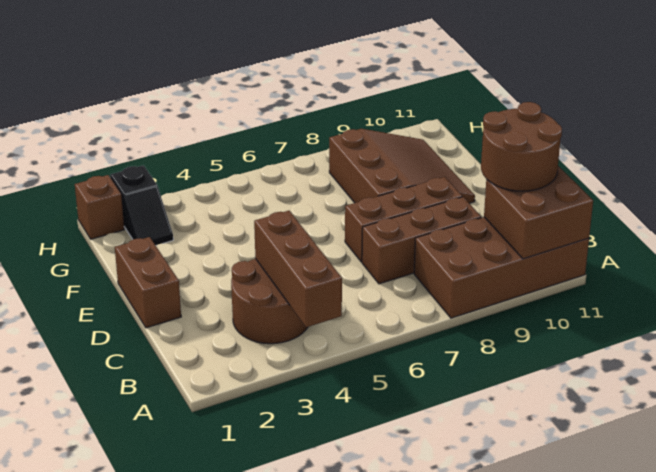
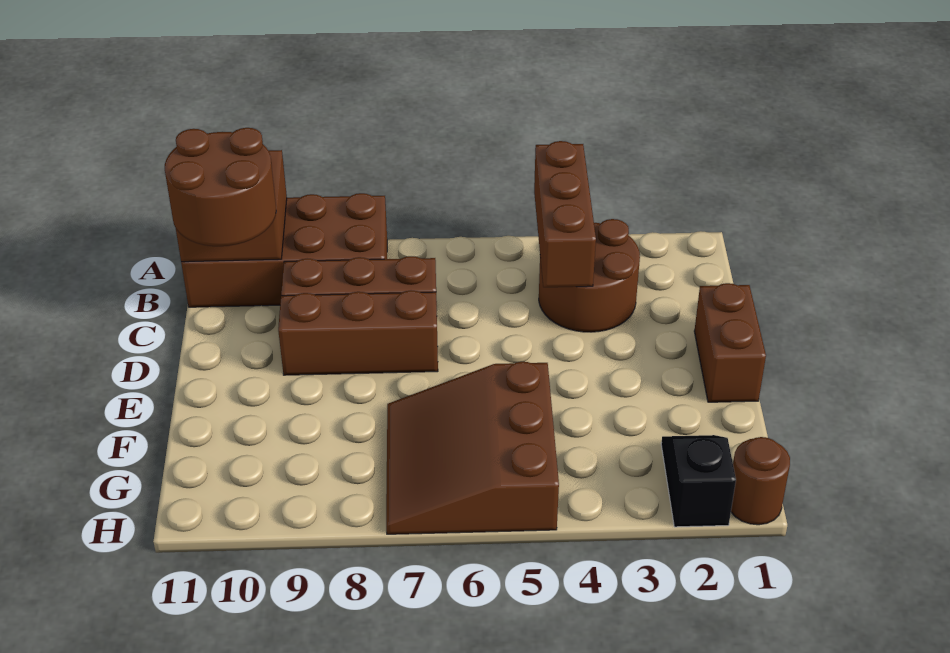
brown slope E8:G10 level 1 top 8 -> brown slope F5:H7 level 1 top 5
brown brick H1 level 1 -> brown round brick H1 level 1

